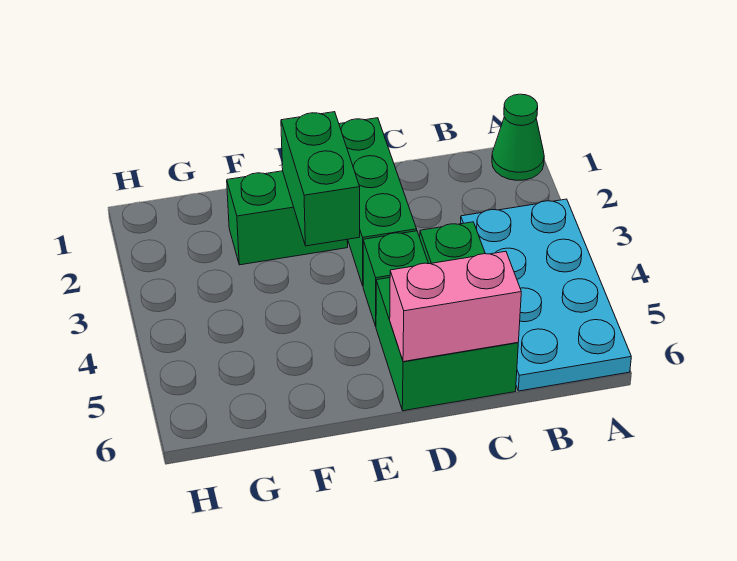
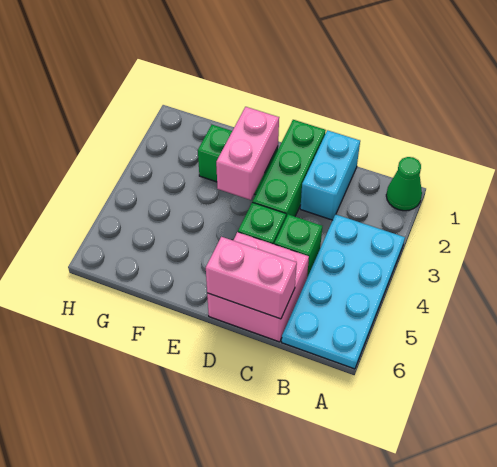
none -> cyan brick C1:C2 level 1
green brick C5:D6 level 1 -> pink brick C5:D6 level 1
green brick E2:E3 level 2 -> pink brick E2:E3 level 2

